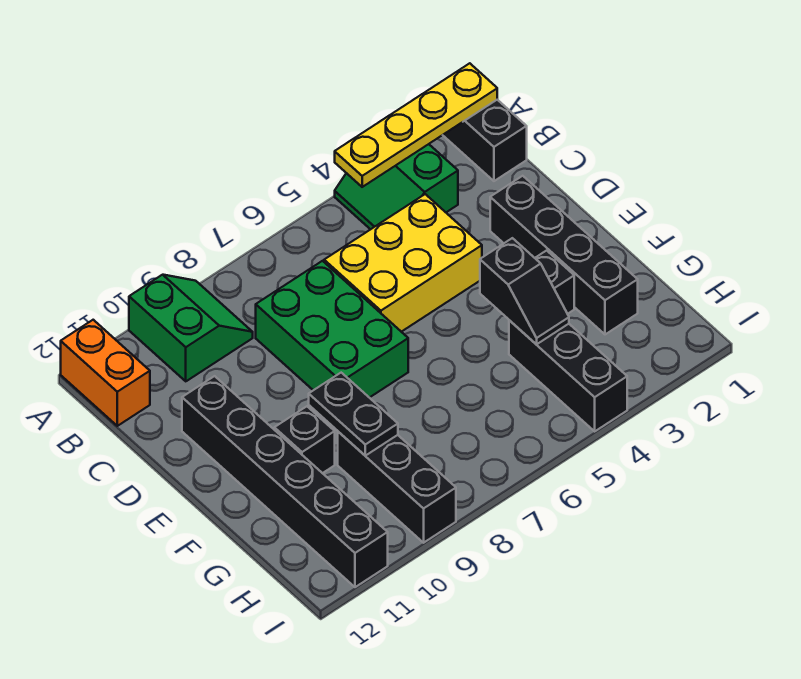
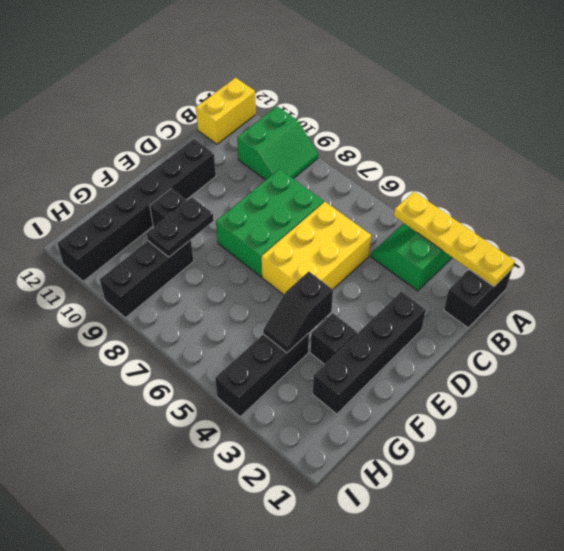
orange brick A12:B12 level 1 -> yellow brick A12:B12 level 1
yellow brick C4:D6 level 1 -> yellow brick C5:E6 level 1

